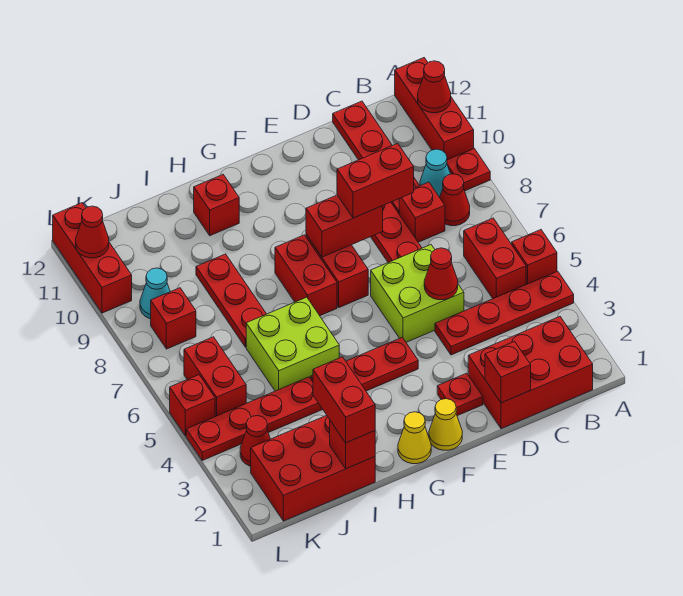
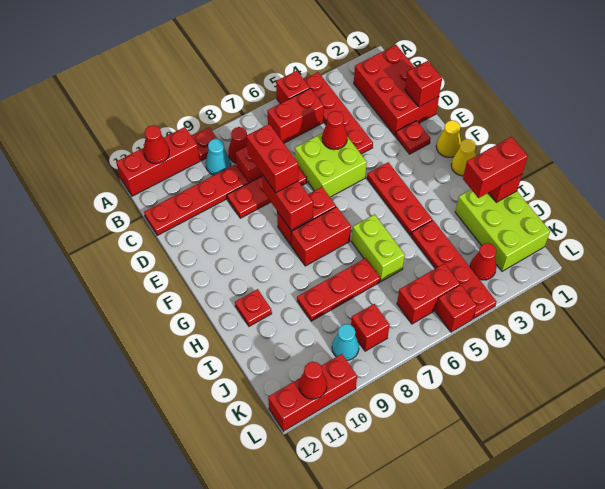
lime brick H5:I6 level 1 -> lime brick H6:I6 level 1
red brick H11 level 1 -> red plate H11 level 1
red brick I1:K2 level 1 -> lime brick I1:K2 level 1

